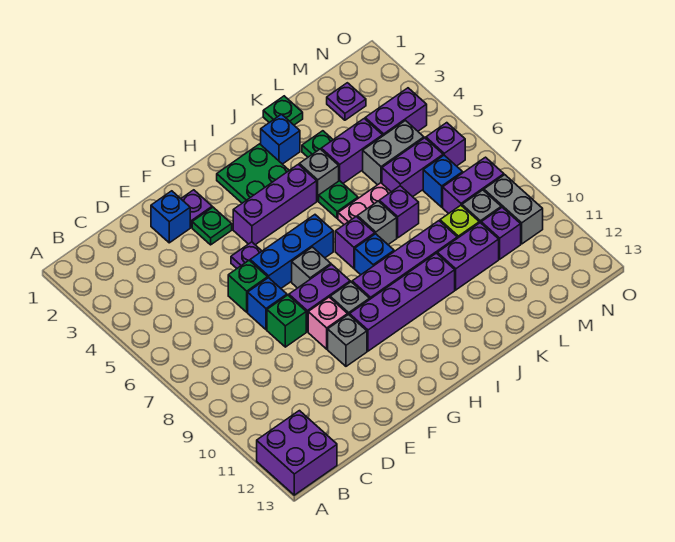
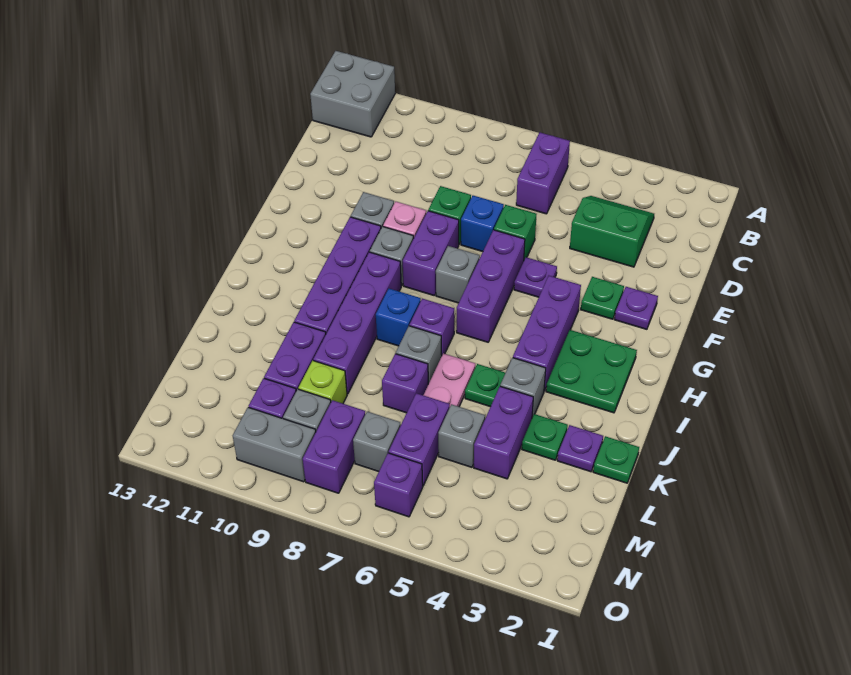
purple brick A12:B13 level 1 -> grey brick A12:B13 level 1
none -> green slope C3:D4 level 1 top D
blue brick E2 level 1 -> none
blue brick F6:H6 level 1 -> purple brick F6:H6 level 1
blue brick J2 level 1 -> none
grey brick L5:M5 level 1 -> grey brick L5 level 1
purple plate M2 level 1 -> purple plate K2 level 1
purple brick M4:N4 level 1 -> purple brick B6:C6 level 1
blue brick M7 level 1 -> grey brick M7 level 1

